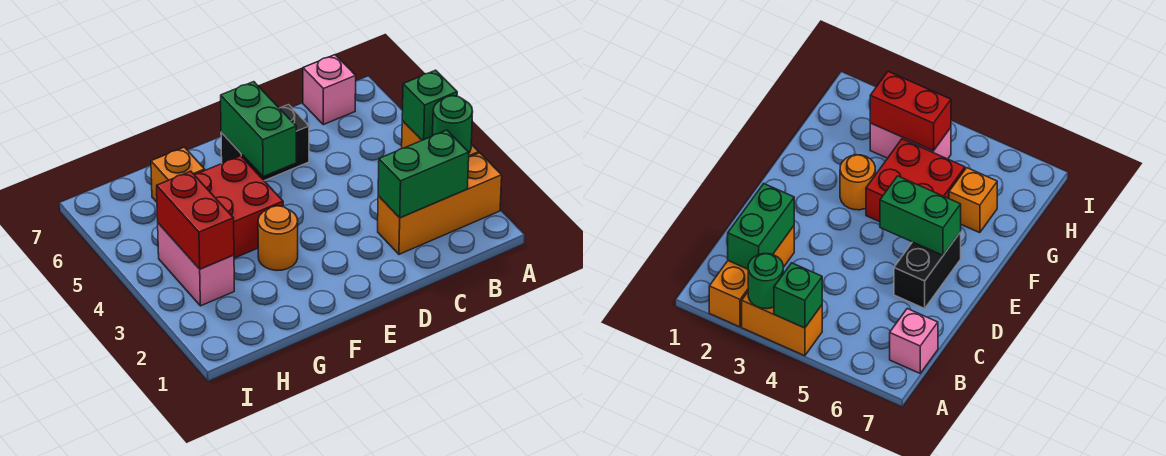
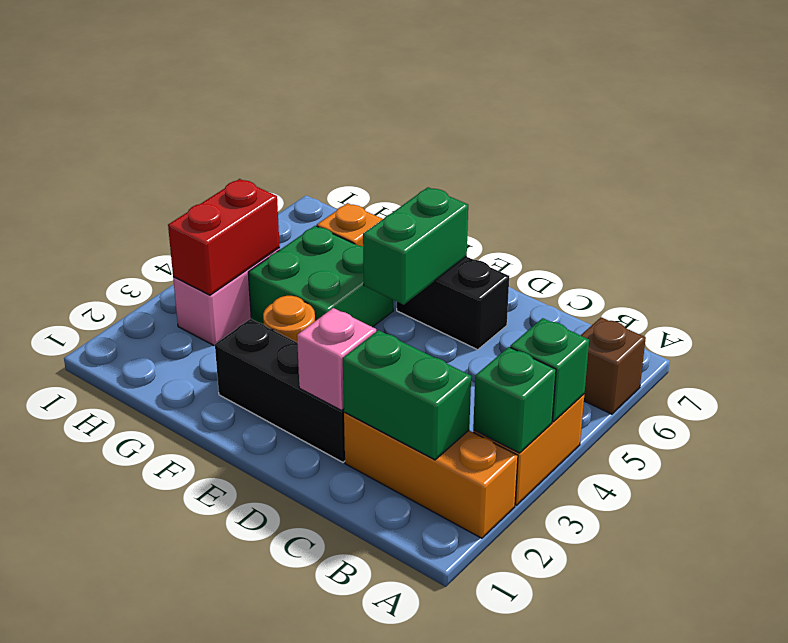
green round brick A3 level 2 -> green brick A3 level 2
none -> brown brick A6 level 1
pink brick B7 level 1 -> pink brick D2 level 2
none -> black brick D2:F2 level 1
red brick F4:G5 level 1 -> green brick F4:G5 level 1

